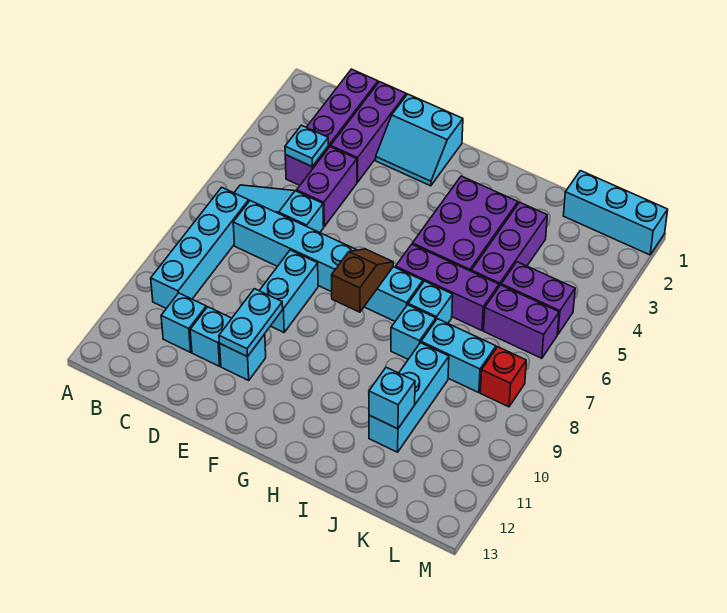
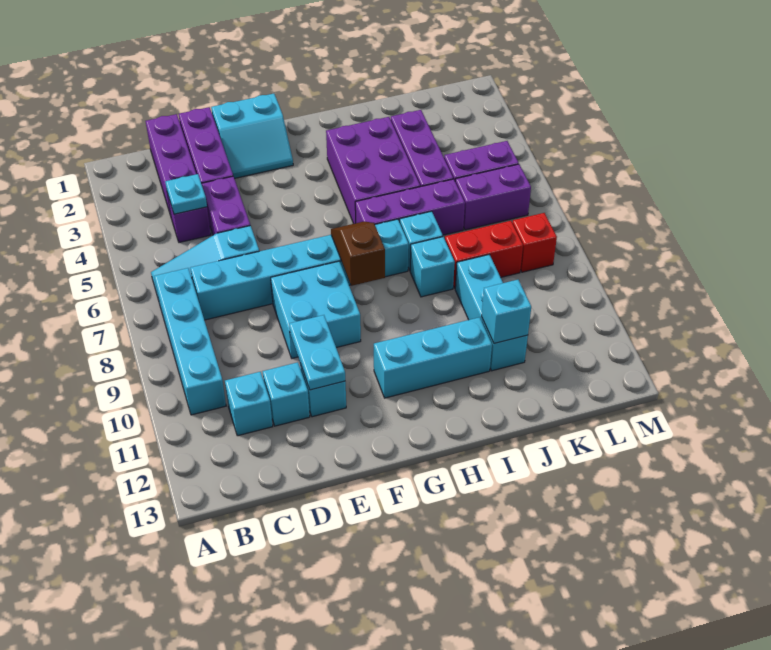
cyan brick E8:E9 level 1 -> cyan brick E8:F9 level 1
cyan brick J8:K8 level 1 -> red brick J8:K8 level 1
cyan brick K1:M1 level 1 -> cyan brick G11:I11 level 1

